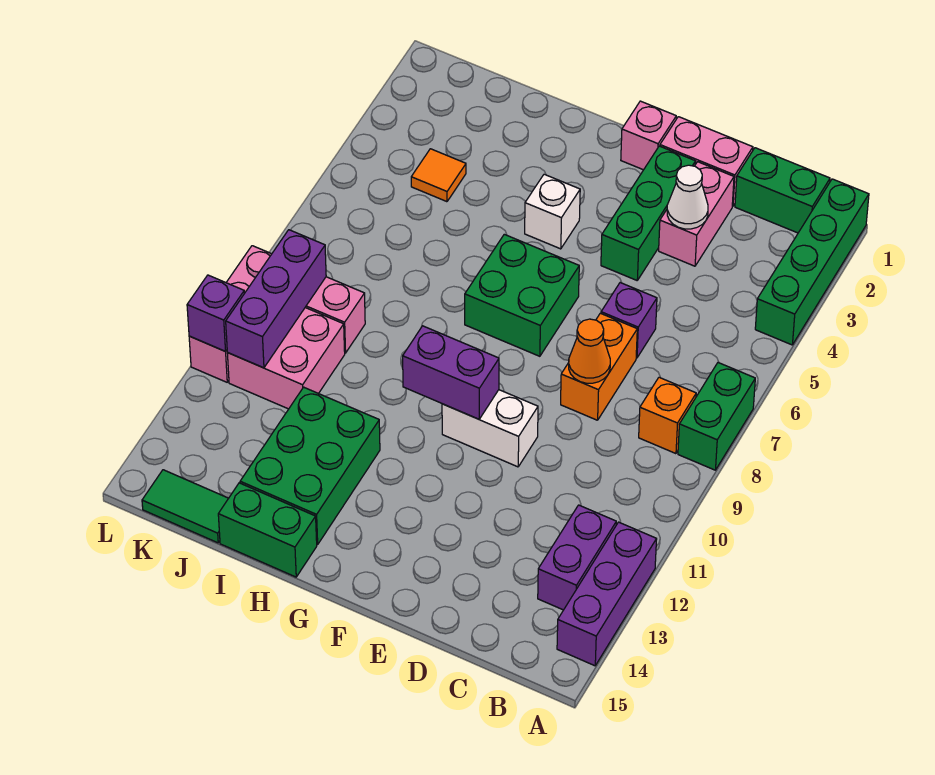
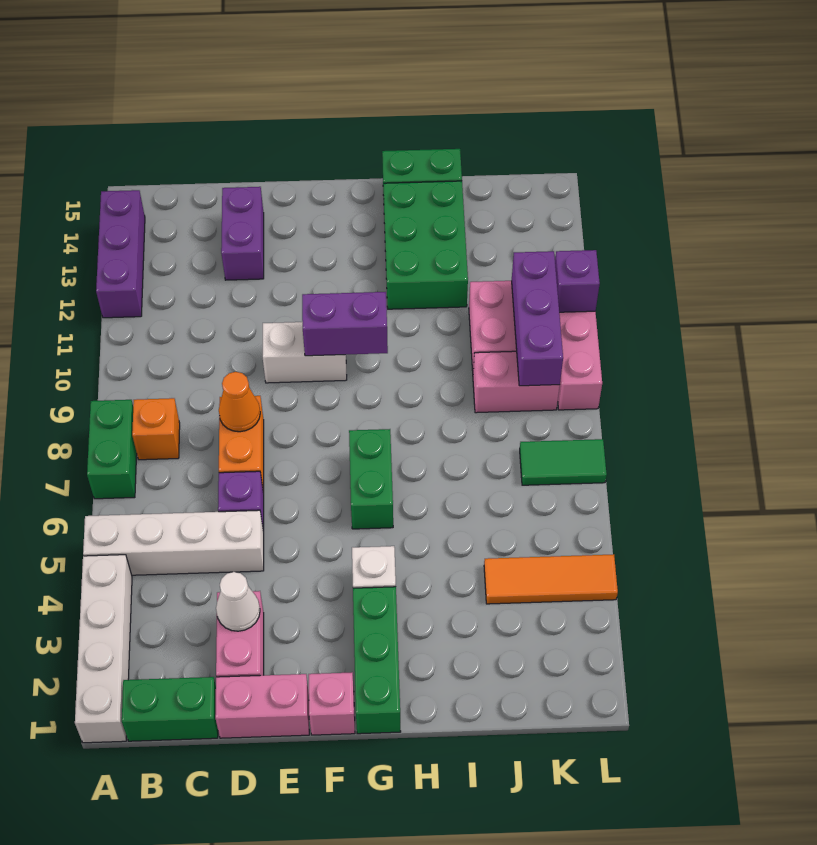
green brick A1:A4 level 1 -> white brick A1:A4 level 1
none -> white brick A5:D5 level 1
purple brick B12:B13 level 1 -> purple brick D13:D14 level 1
green brick E2:E4 level 1 -> green brick G1:G3 level 1
green brick F6:G7 level 1 -> green brick G6:G7 level 1
orange tile J4 level 1 -> orange tile J4:L4 level 1
green tile J15:K15 level 1 -> green tile K7:L7 level 1

